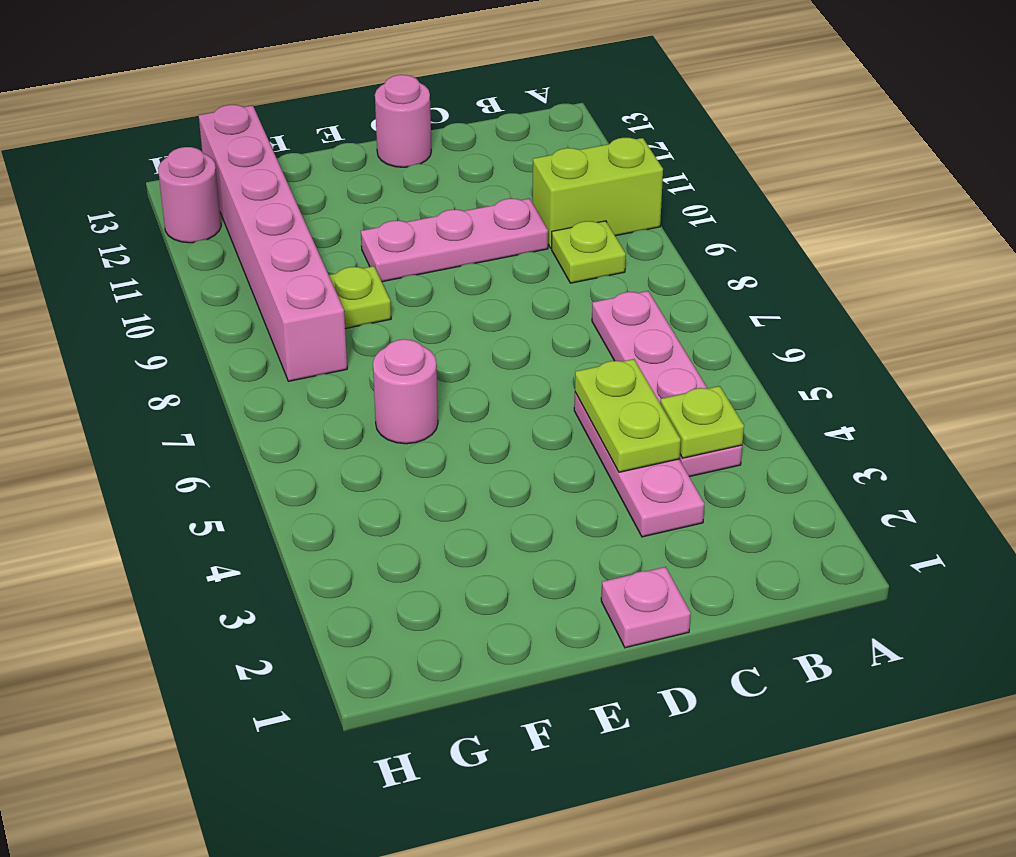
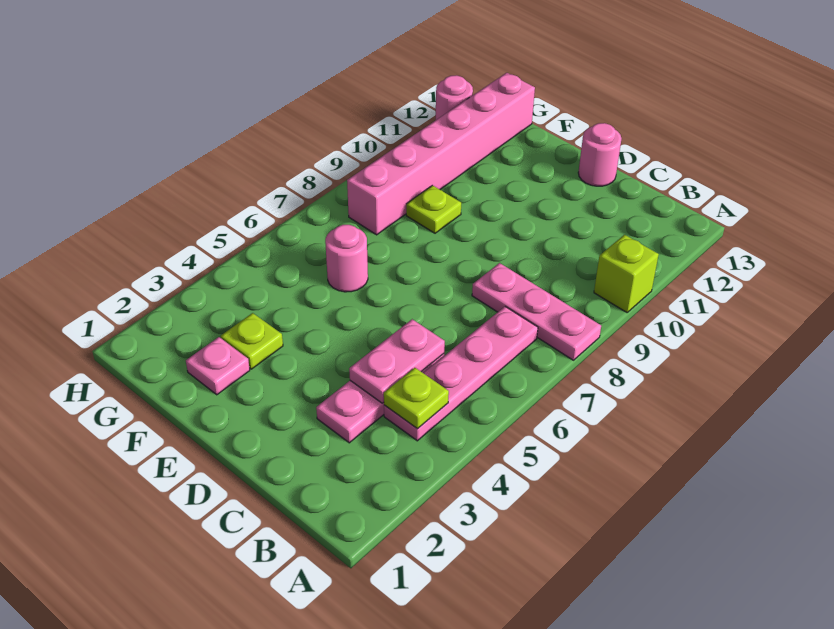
lime brick A10:B10 level 1 -> lime brick A10 level 1
lime plate B9 level 1 -> lime plate F3 level 1
lime plate C4:C5 level 2 -> pink plate C4:C5 level 2
pink plate C10:E10 level 1 -> pink plate A8:C8 level 1
pink plate D1 level 1 -> pink plate F2 level 1

